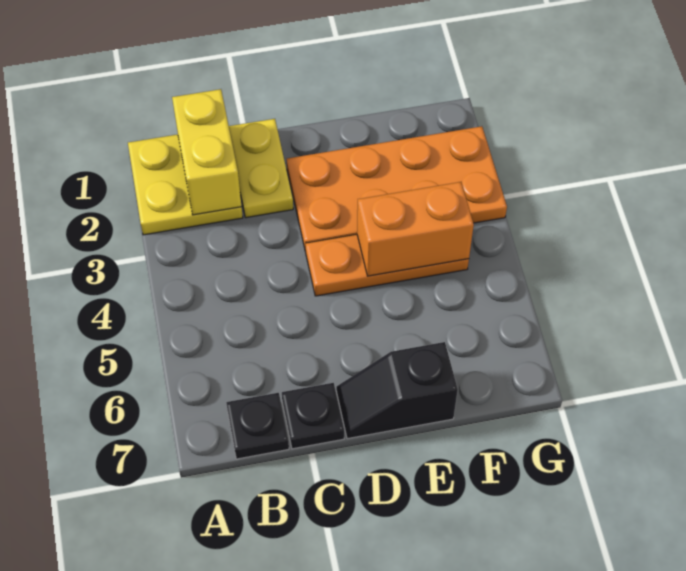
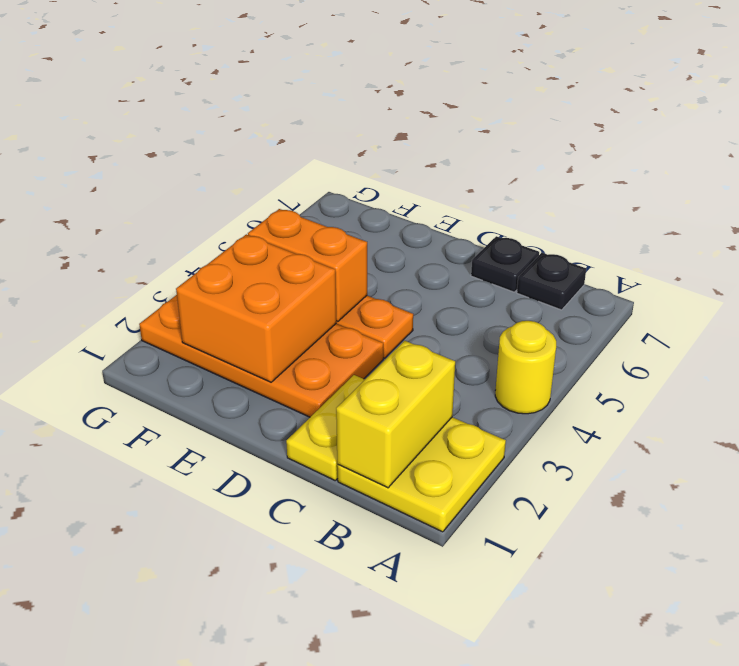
none -> yellow round brick A4 level 1
black slope D7:E7 level 1 top E -> none
none -> orange brick E2:F3 level 2

